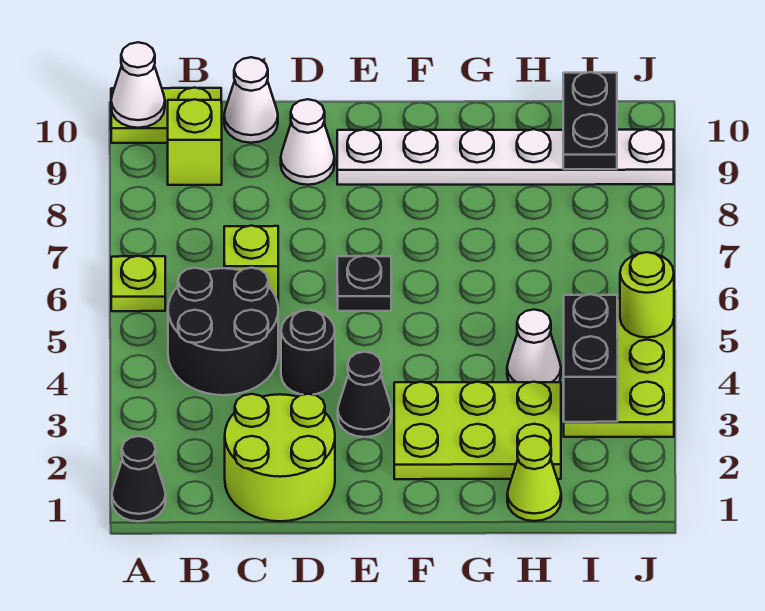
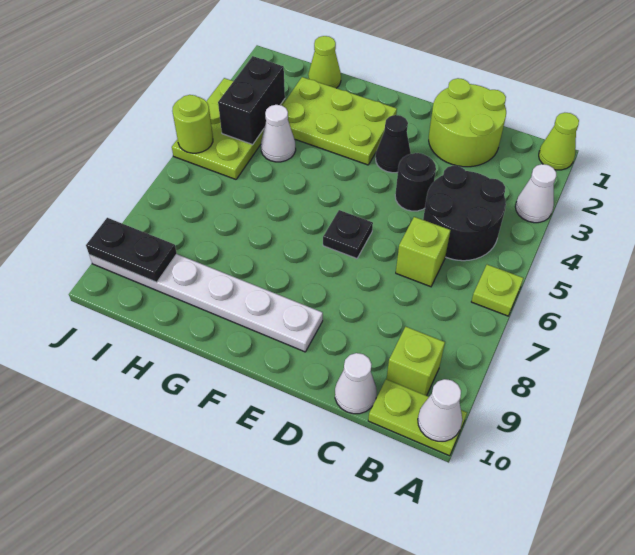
black cone A1 level 1 -> lime cone A1 level 1
white cone D9 level 1 -> white cone A3 level 1
black plate I9:I10 level 2 -> black plate I9:J9 level 2

